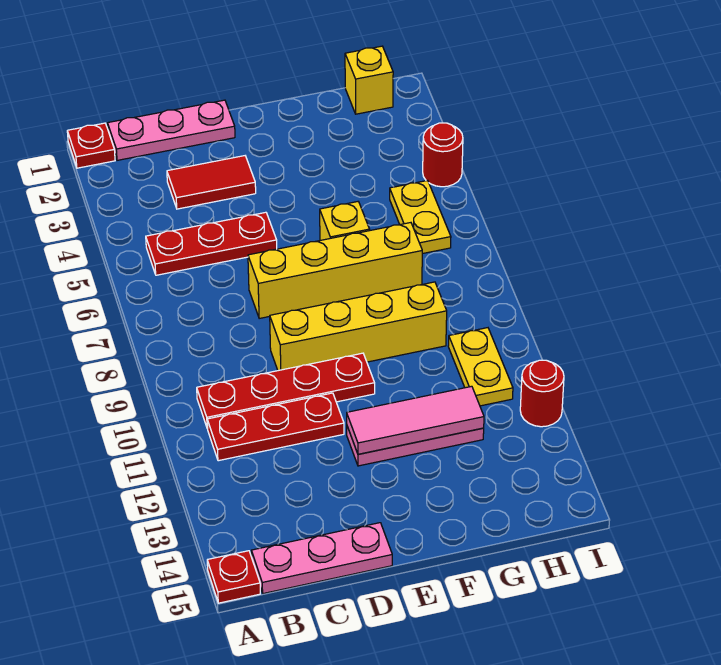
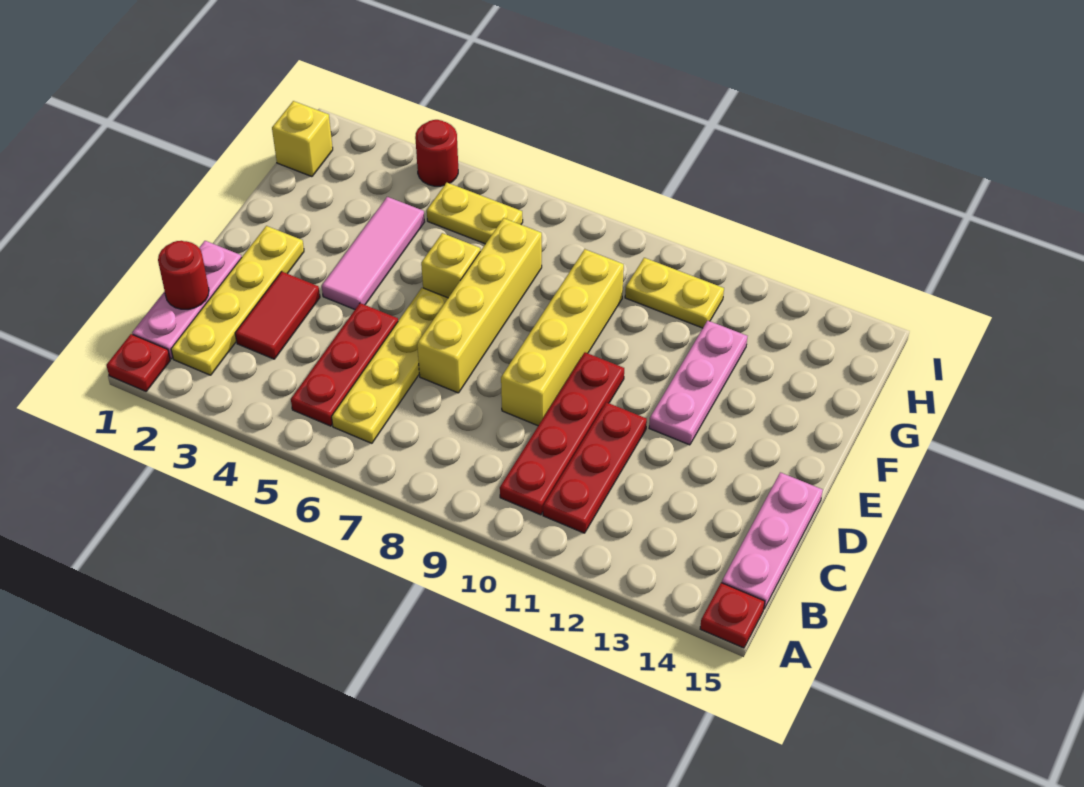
none -> yellow plate B2:E2 level 1
none -> yellow plate B6:E6 level 1
pink tile E12:G12 level 2 -> pink tile E4:G4 level 1
red round brick I12 level 1 -> red round brick C1 level 2

